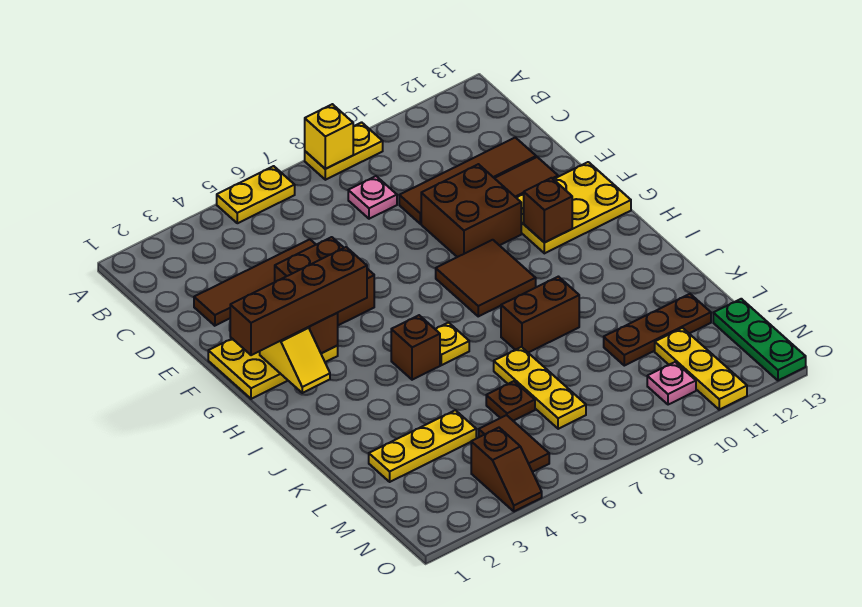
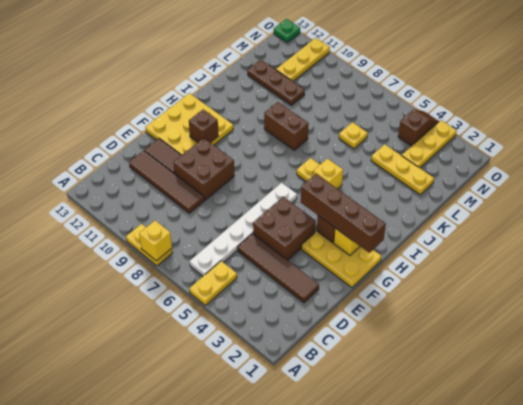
yellow plate A5:A6 level 1 -> yellow plate A5:B5 level 1
none -> white plate B6:G6 level 1
pink plate C8 level 1 -> none
yellow plate F11:G13 level 1 -> yellow plate F11:H13 level 1
brown tile G8:H9 level 1 -> none
brown brick I5 level 1 -> yellow brick I5 level 1
yellow plate K7:M7 level 1 -> yellow plate M3:O3 level 1
brown plate L6 level 1 -> yellow plate L6 level 1
brown tile M5:N5 level 1 -> none
green plate M13:O13 level 1 -> green plate O13 level 1
pink plate N10 level 1 -> none

